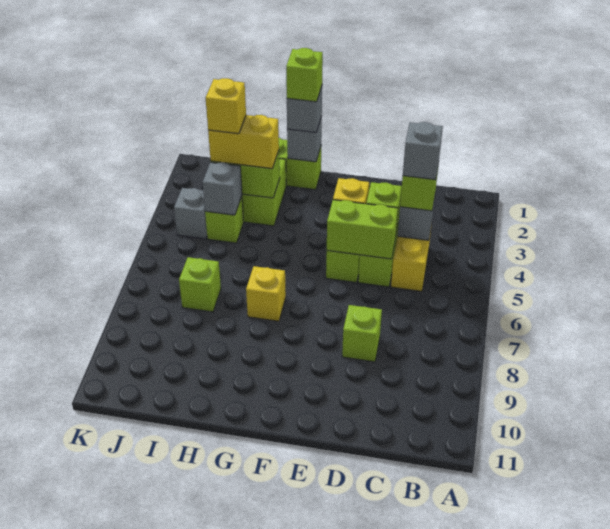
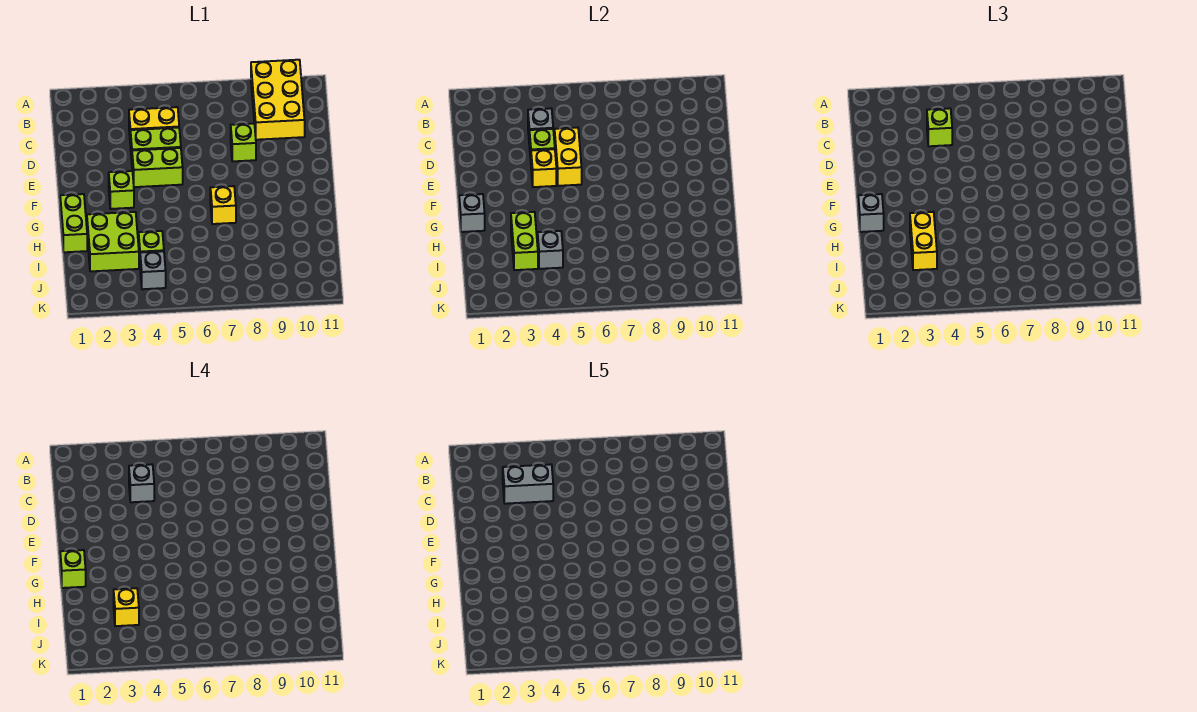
none -> yellow brick A9:C10 level 1
none -> grey brick C3:C4 level 5
lime brick D5:E5 level 2 -> yellow brick D5:E5 level 2
lime brick I7 level 1 -> lime brick F3 level 1

